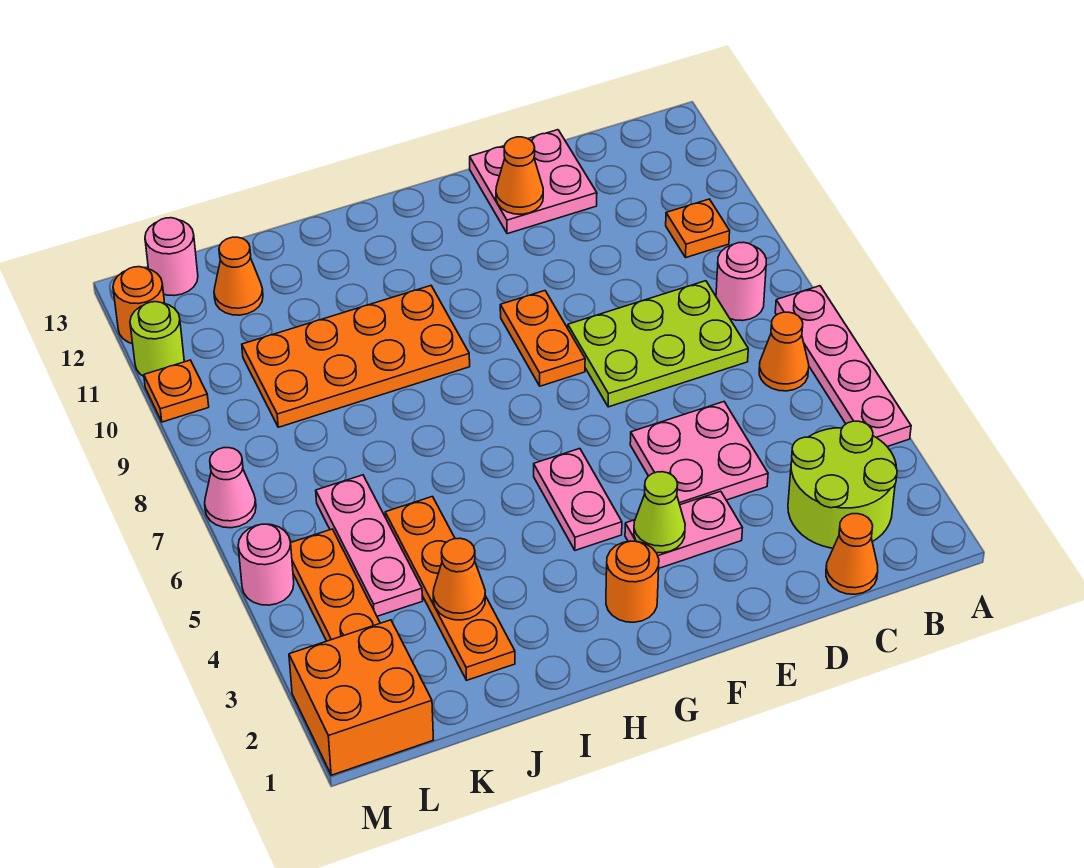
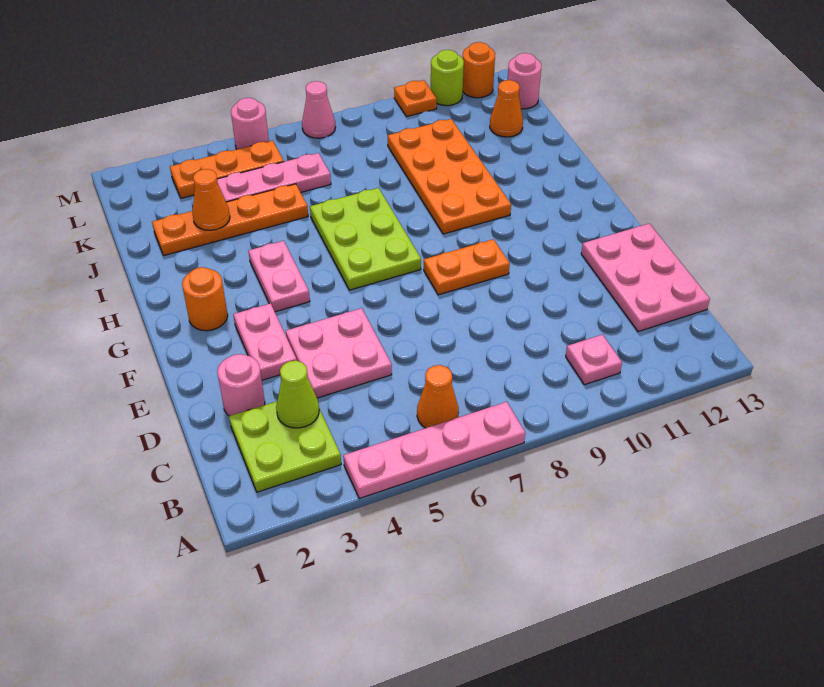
lime round brick B2:C3 level 1 -> lime plate B2:C3 level 1
pink round brick B8 level 1 -> pink round brick D2 level 1
orange plate B10 level 1 -> pink plate B10 level 1
orange cone C1 level 1 -> none
lime plate C7:E8 level 1 -> lime plate G6:I7 level 1
pink plate D12:E13 level 1 -> pink plate C12:E13 level 1
orange cone E12 level 2 -> none
lime cone F3 level 2 -> lime cone C3 level 2
pink plate G4:G5 level 1 -> pink plate G4:H4 level 1
orange brick L1:M2 level 1 -> none

